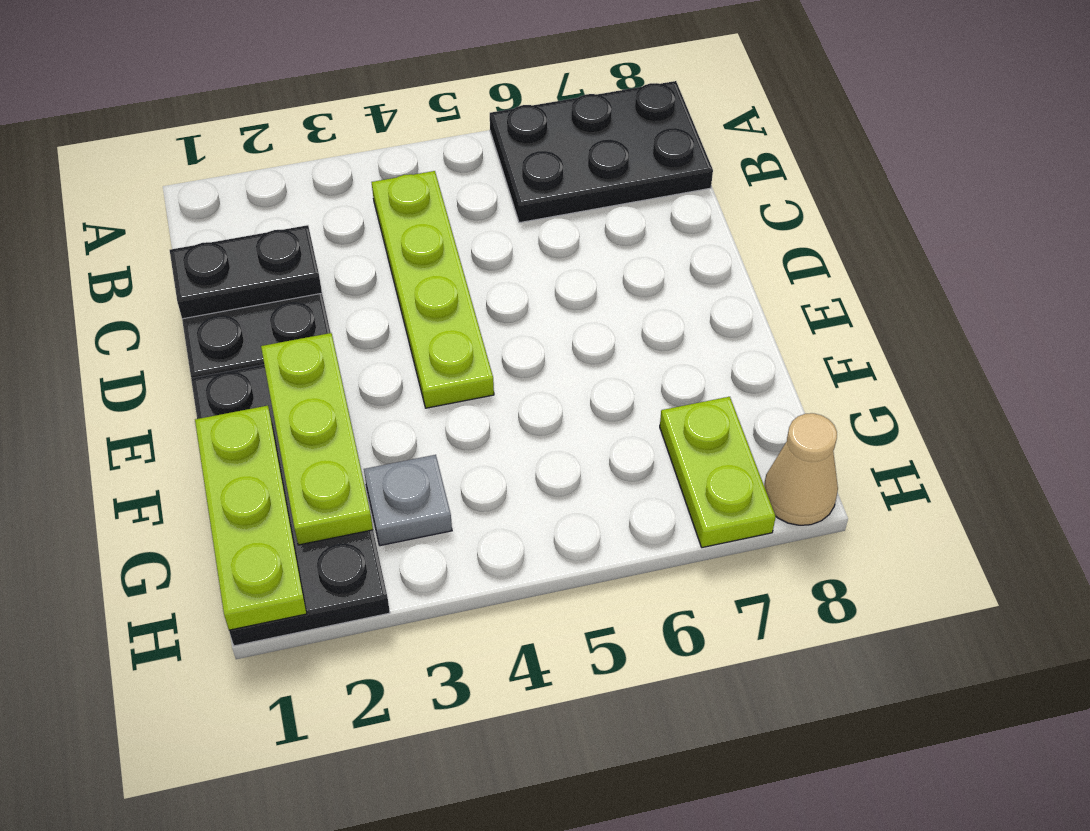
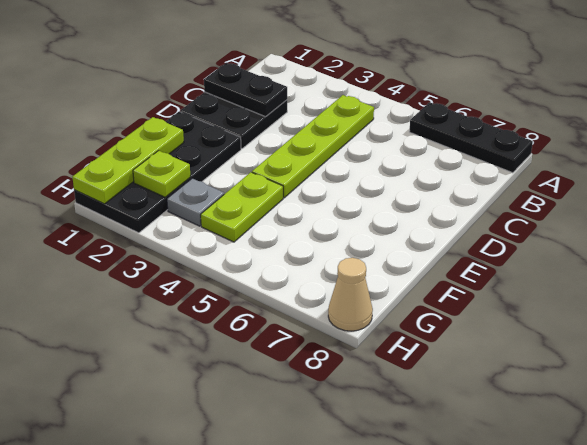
black plate A6:B8 level 1 -> black plate A6:A8 level 1
lime plate E2:G2 level 2 -> lime plate G2 level 2
lime plate G7:H7 level 1 -> lime plate F4:G4 level 1

